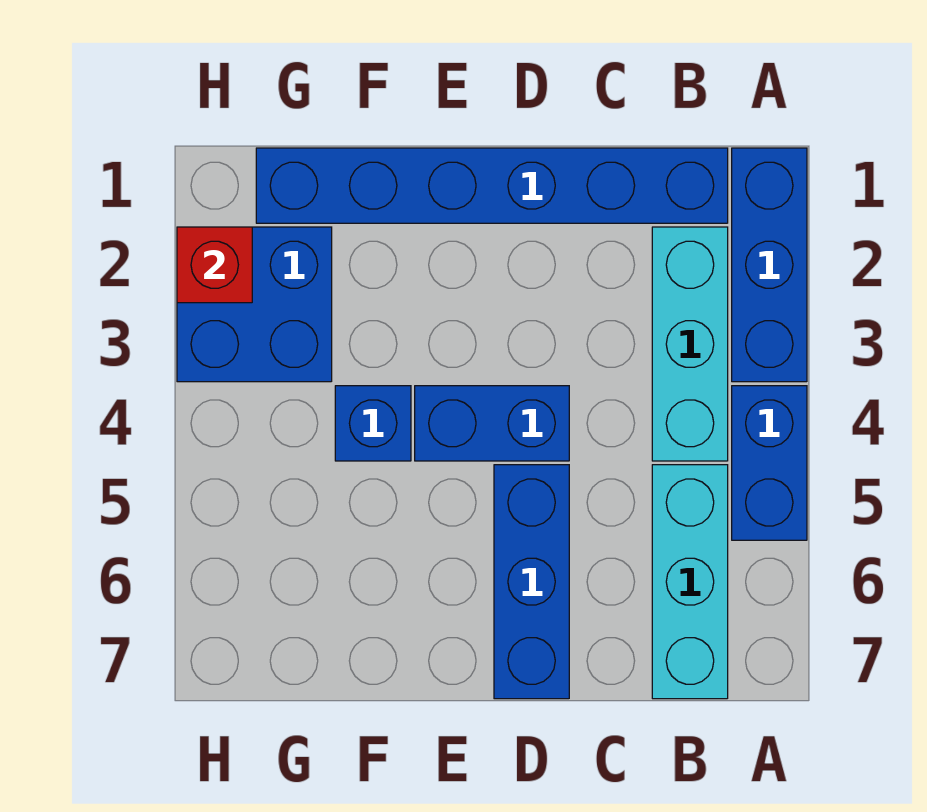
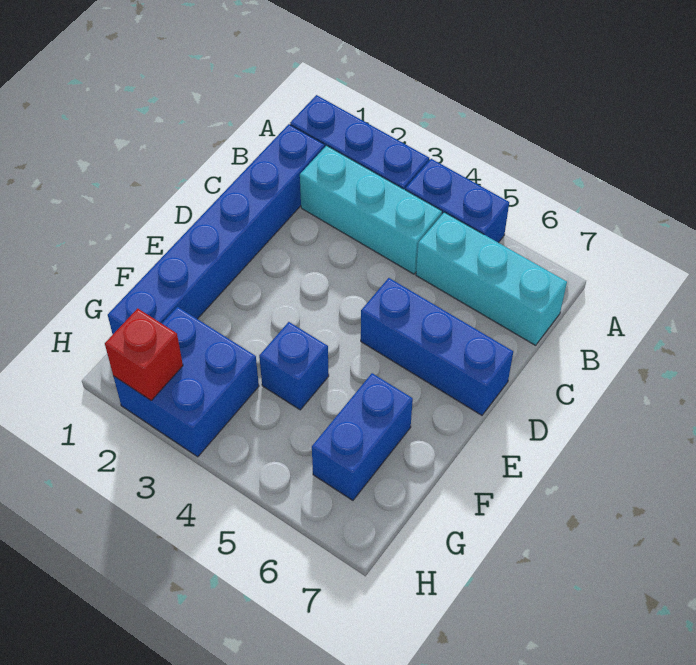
blue brick D4:E4 level 1 -> blue brick F6:G6 level 1

